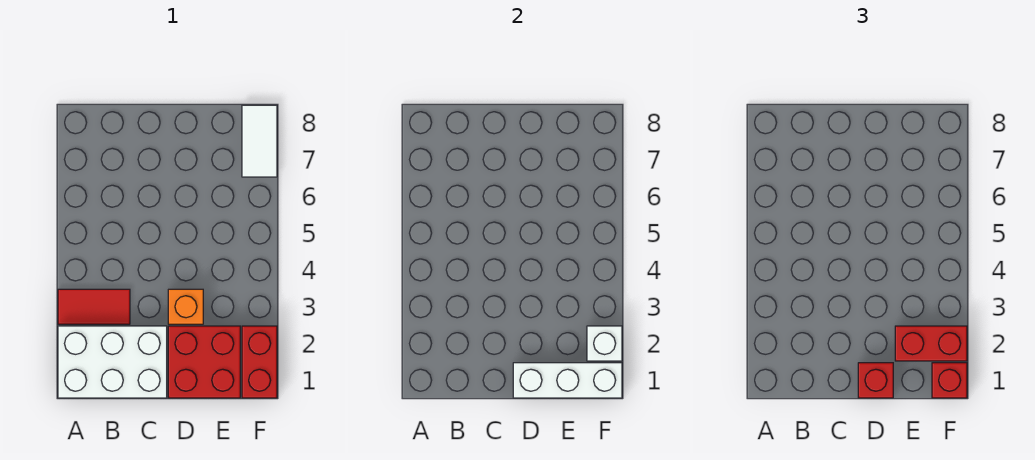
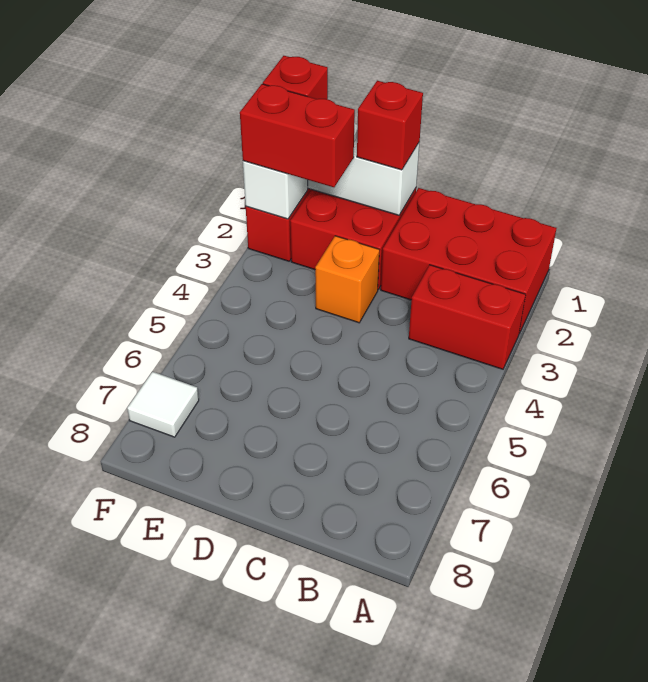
white brick A1:C2 level 1 -> red brick A1:C2 level 1
red tile A3:B3 level 1 -> red brick A3:B3 level 1
white tile F7:F8 level 1 -> white tile F7 level 1

